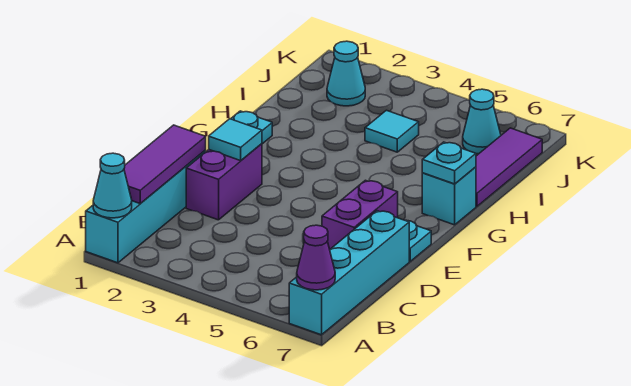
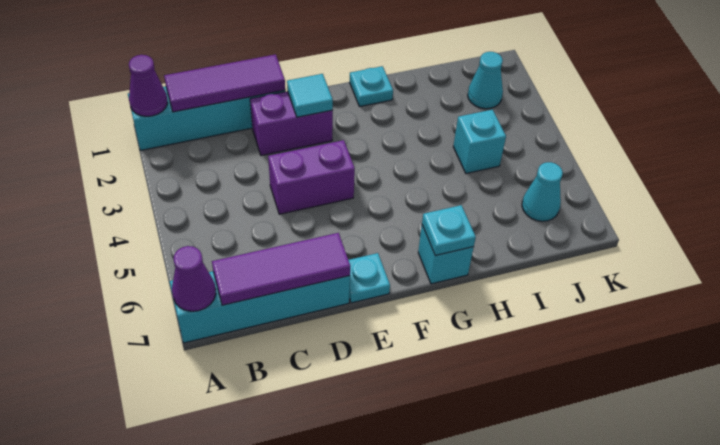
cyan cone A1 level 2 -> purple cone A1 level 2
purple brick D6:E6 level 1 -> purple brick D4:E4 level 1
purple tile H7:J7 level 1 -> purple tile B7:D7 level 2
cyan tile I4 level 1 -> cyan brick I4 level 1

